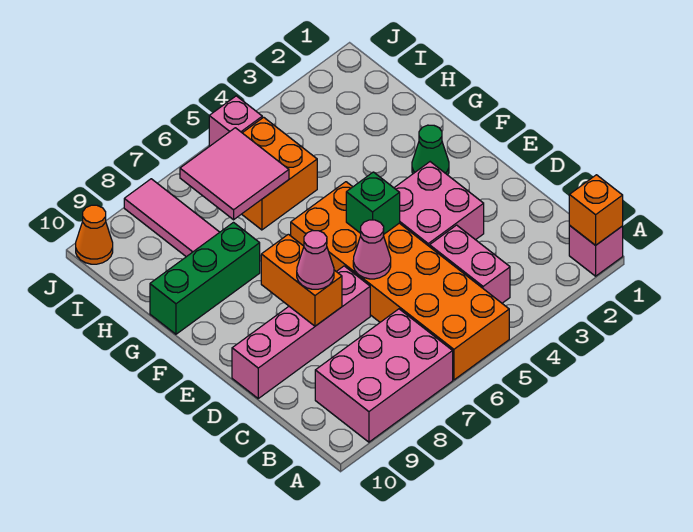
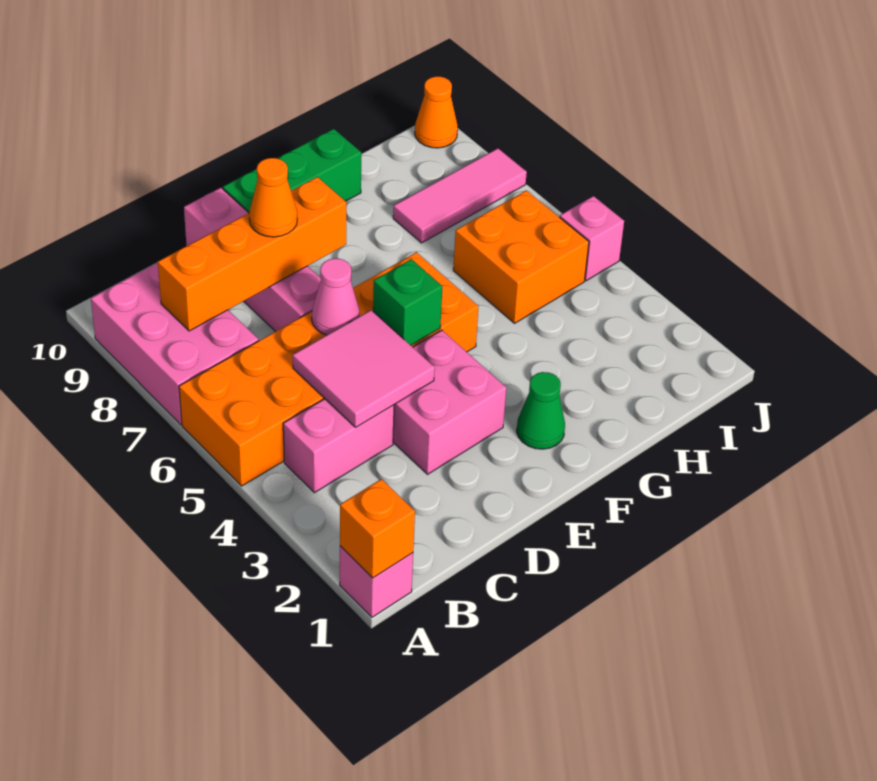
orange brick D8:E8 level 2 -> orange brick B8:E8 level 2
pink cone D8 level 3 -> orange cone D8 level 3
green brick G8:G10 level 1 -> green brick E10:G10 level 1
pink tile H6:I7 level 2 -> pink tile C4:D5 level 2

